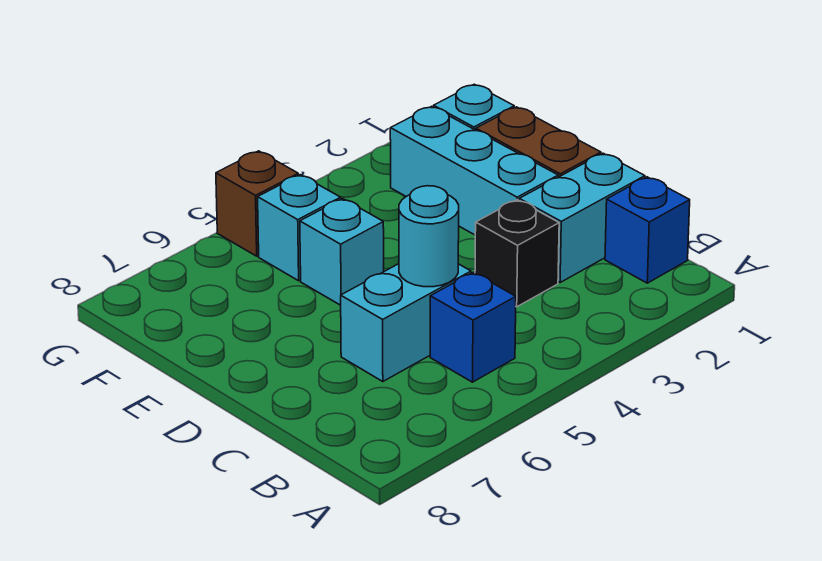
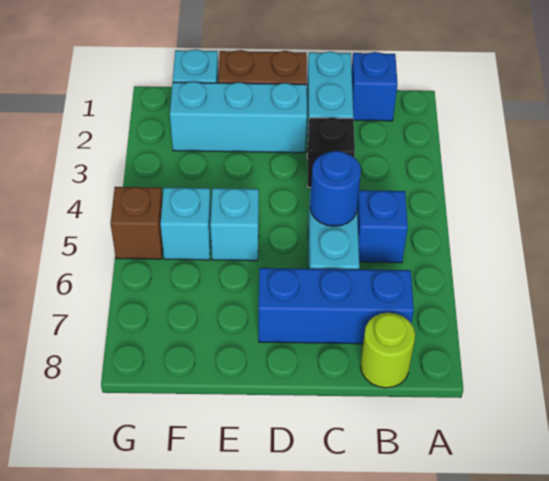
none -> blue brick B7:D7 level 1
none -> lime round brick B8 level 1
cyan round brick C5 level 2 -> blue round brick C5 level 2

